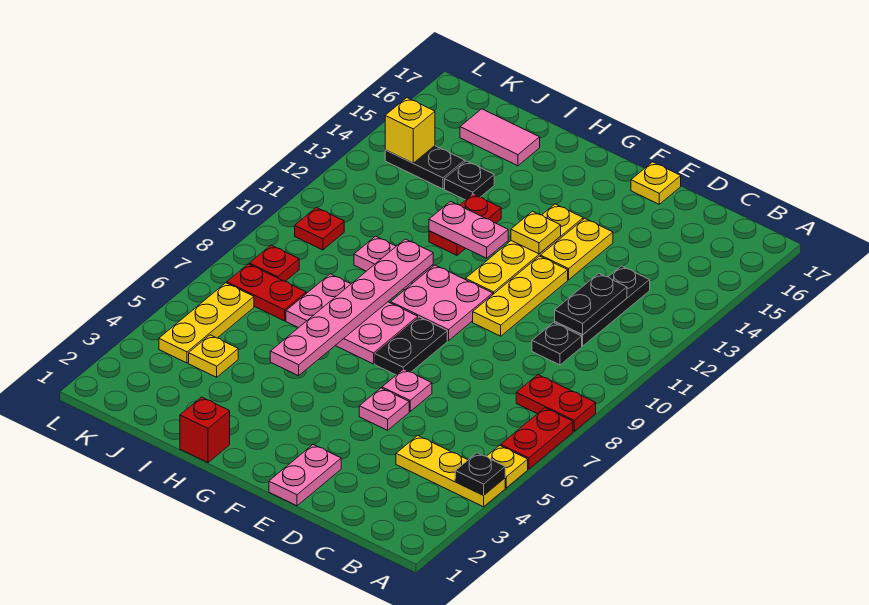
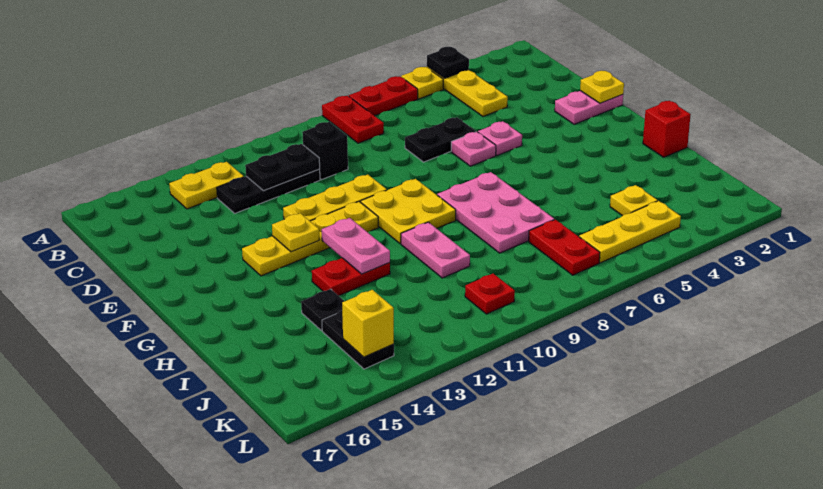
black plate C10 level 1 -> black brick C10 level 1
yellow plate E13:E14 level 1 -> yellow plate B13:B14 level 1
yellow plate E17 level 1 -> yellow plate E1 level 2
black plate F7:F8 level 1 -> black plate D6:D7 level 1
pink plate F9:G10 level 1 -> yellow plate F9:G10 level 1
pink plate H5:H10 level 2 -> none
pink tile I16:J16 level 1 -> none
red plate K8 level 1 -> none

